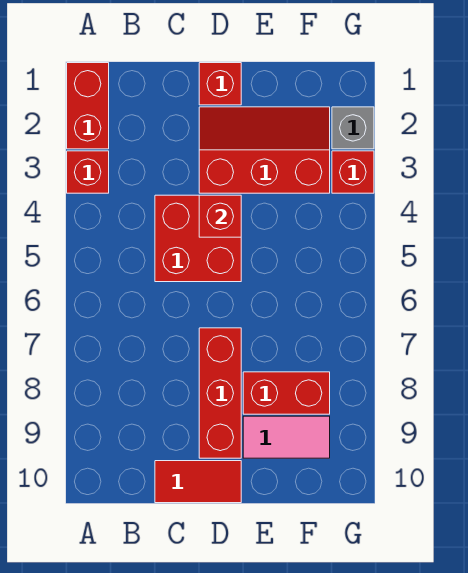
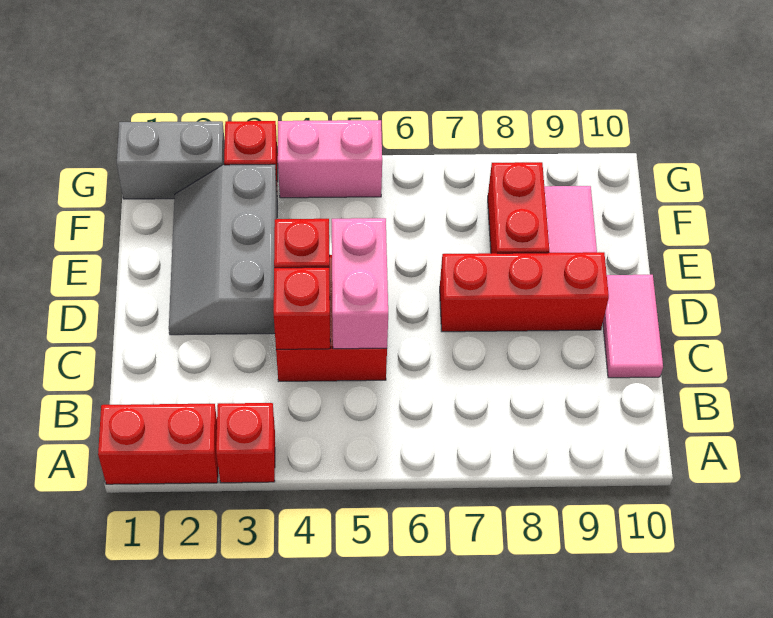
none -> pink brick C5:D5 level 2
red tile C10:D10 level 1 -> pink tile C10:D10 level 1
red brick D1 level 1 -> red brick C4 level 2
red slope D2:F3 level 1 top 3 -> grey slope D2:F3 level 1 top 3
grey brick G2 level 1 -> grey brick G1:G2 level 1
none -> pink brick G4:G5 level 1

